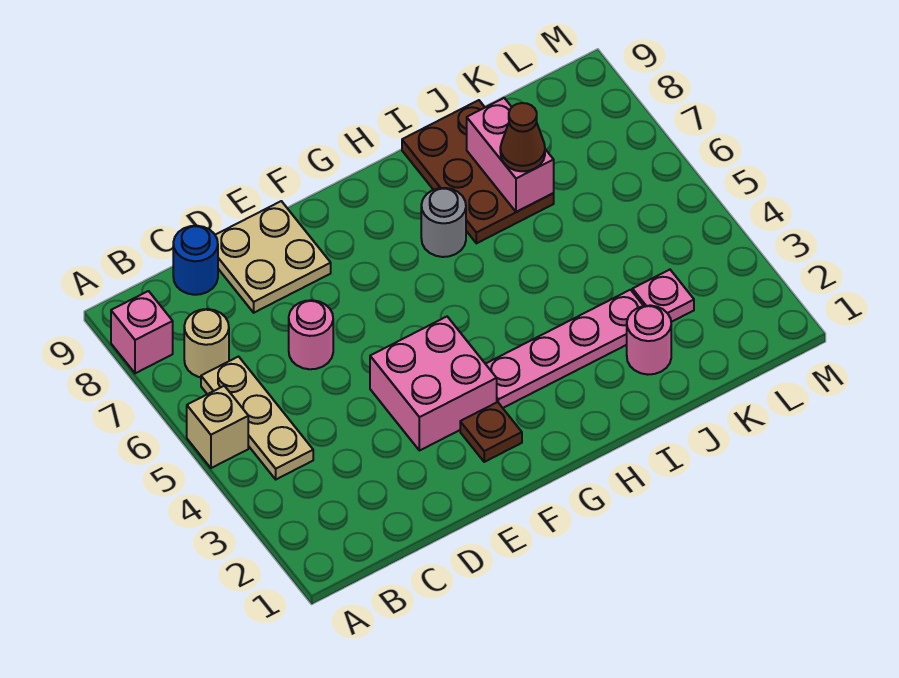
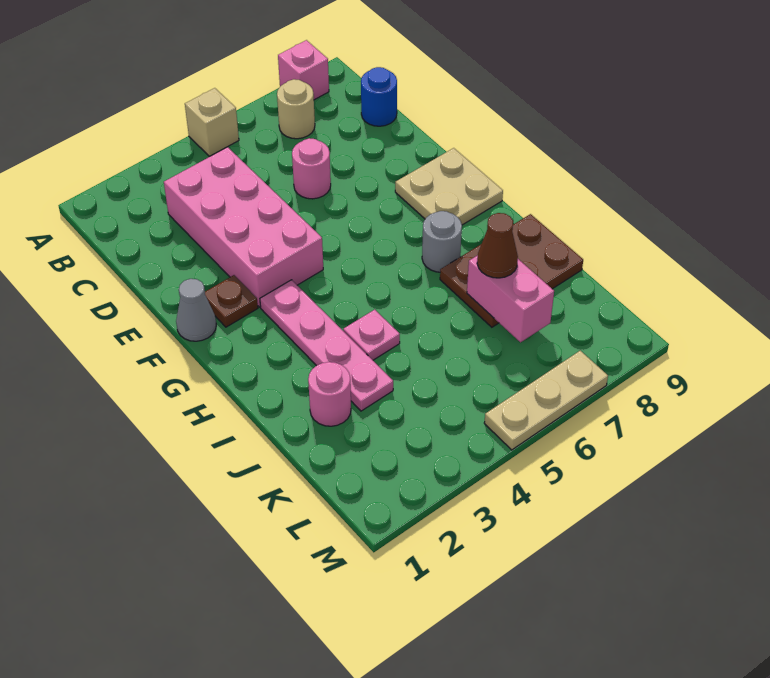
tan plate B4:B6 level 1 -> tan plate M5:M7 level 1
tan plate D8:E9 level 1 -> tan plate F8:G9 level 1
pink brick E3:F4 level 1 -> pink brick C3:F4 level 1
none -> grey cone F1 level 1
pink brick J7:J8 level 2 -> pink brick J7:K7 level 2
pink plate K3 level 1 -> pink plate I4 level 1

